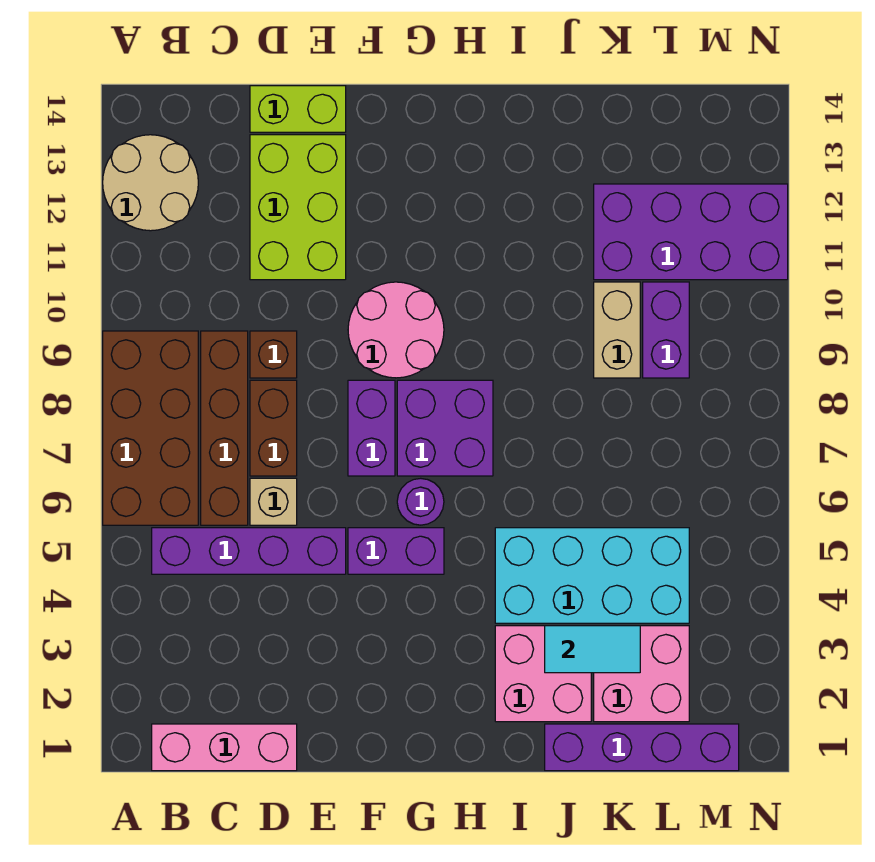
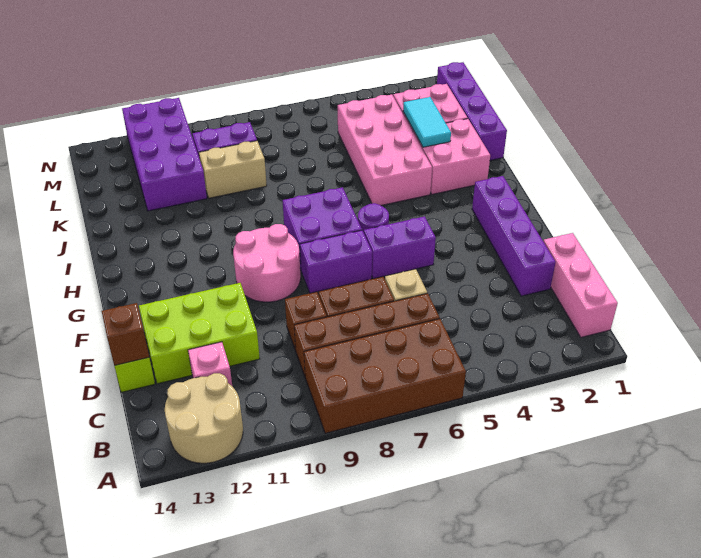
purple brick B5:E5 level 1 -> purple brick D2:G2 level 1
none -> pink brick C12 level 1
none -> brown brick D14 level 2
purple brick F5:G5 level 1 -> purple brick F5:F6 level 1
cyan brick I4:L5 level 1 -> pink brick I4:L5 level 1

